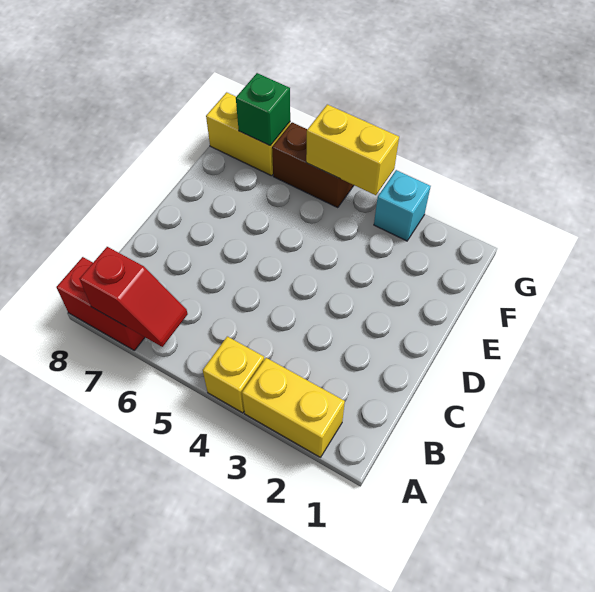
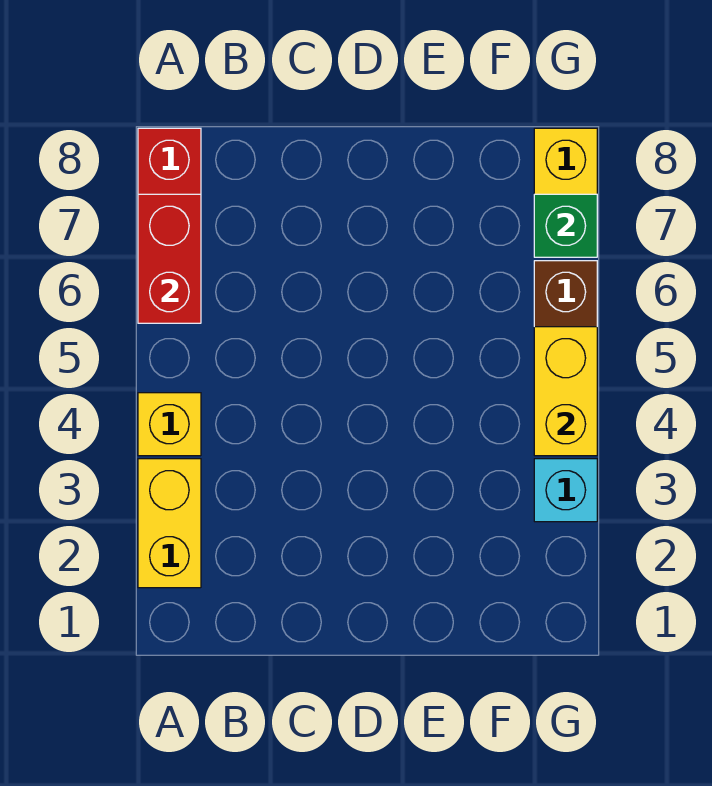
red slope A6:A7 level 2 top 7 -> red brick A6:A7 level 2

